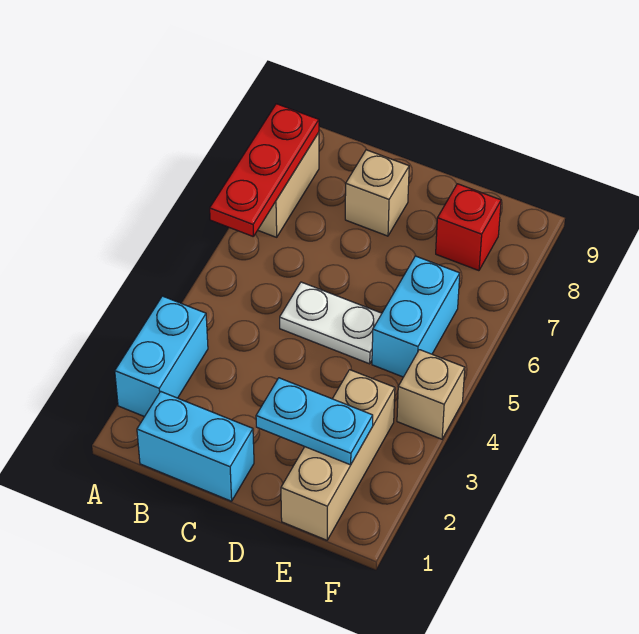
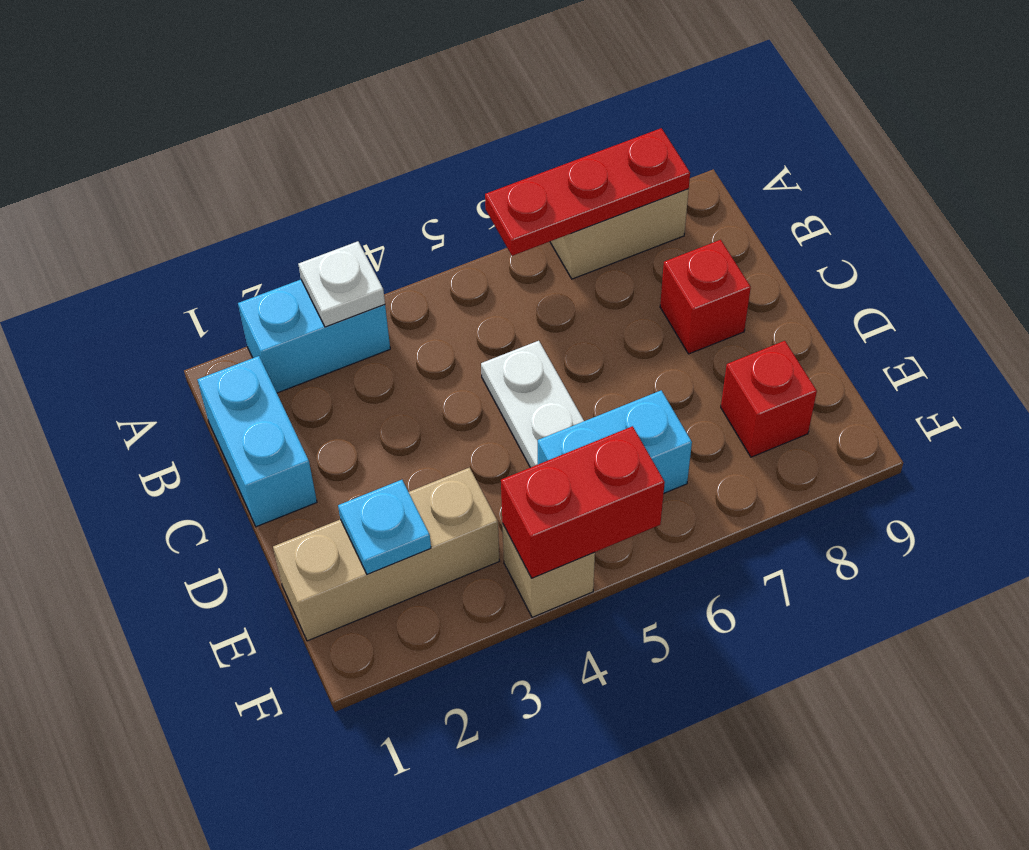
none -> white plate A3 level 2
tan brick C8 level 1 -> red brick C8 level 1
cyan plate D2:E2 level 2 -> cyan plate E2 level 2
none -> red brick F4:F5 level 2

